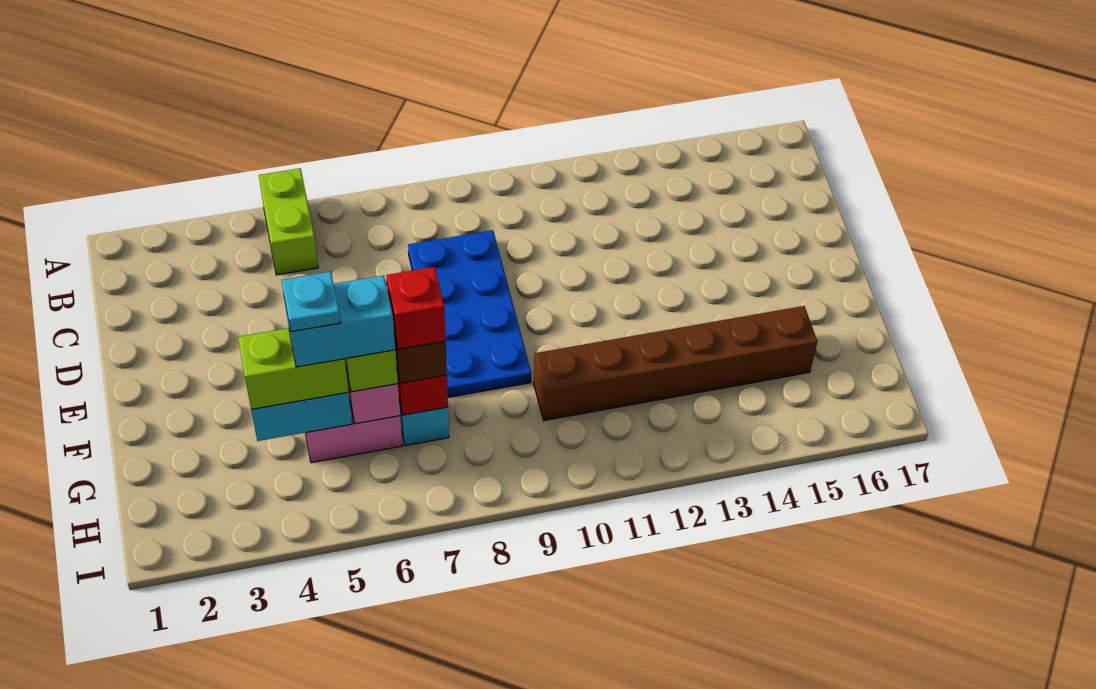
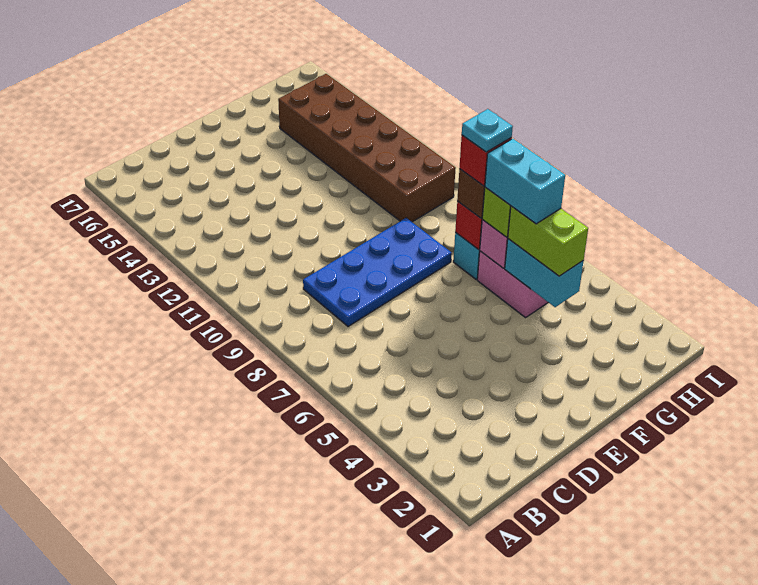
lime brick A5:B5 level 1 -> none
cyan plate G5 level 5 -> cyan plate G7 level 5
brown brick G10:G15 level 1 -> brown brick G10:H15 level 1

